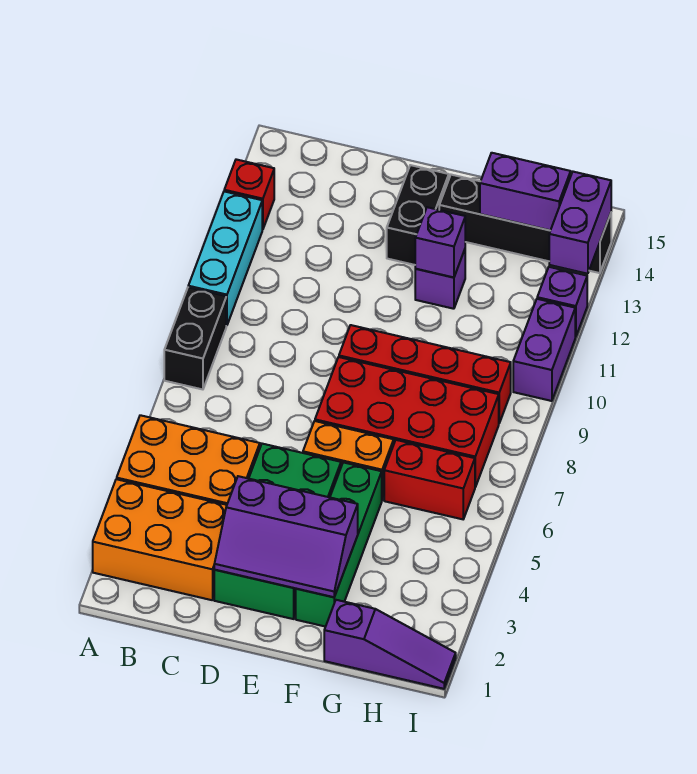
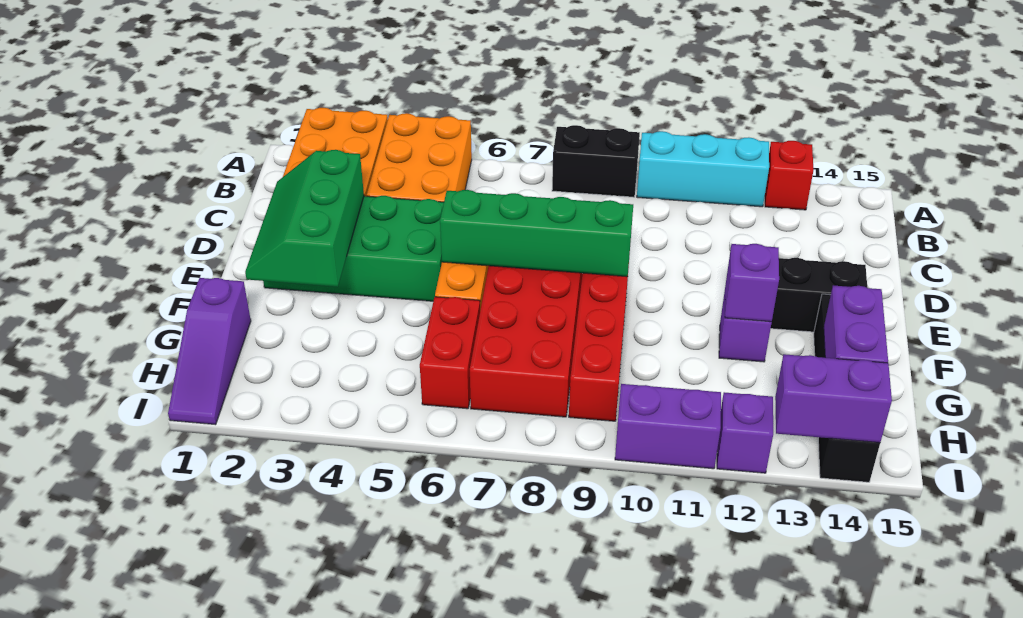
purple slope D2:F3 level 2 top 3 -> green slope D2:F3 level 2 top 3
green brick F2:F5 level 1 -> green brick E6:E9 level 2

